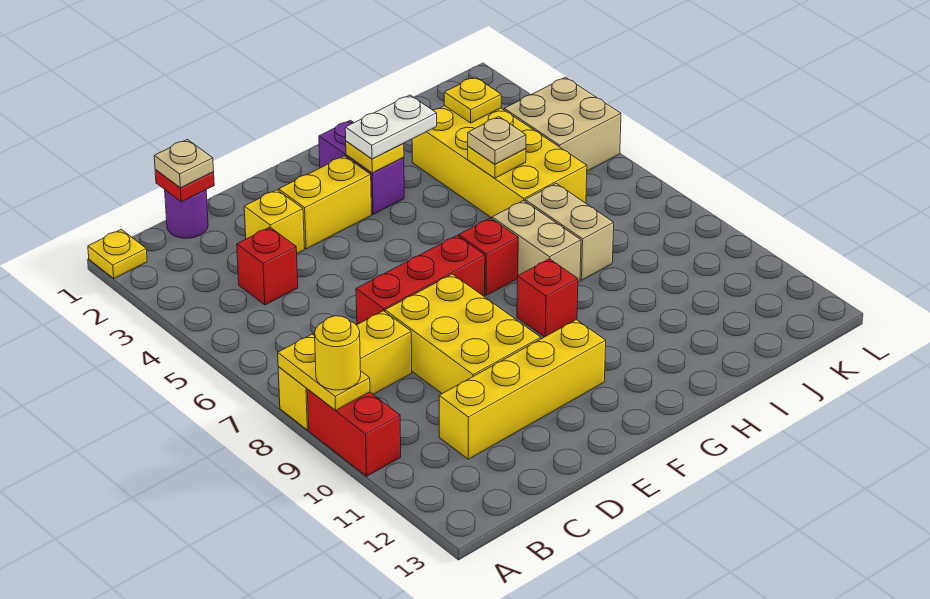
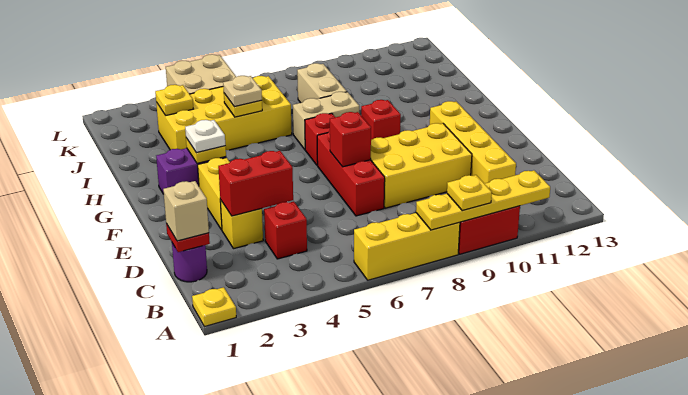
yellow brick A8:C8 level 1 -> yellow brick A6:A8 level 1
yellow plate A8:A9 level 2 -> yellow plate A8:A11 level 2
yellow round brick A9 level 3 -> yellow plate A9 level 3
tan plate C1 level 3 -> tan brick C1 level 3
none -> red brick D3:D4 level 2
none -> red brick E7 level 2
white plate G3:H3 level 3 -> white plate G3 level 3
tan brick I7:I8 level 1 -> tan brick I8:J8 level 1

